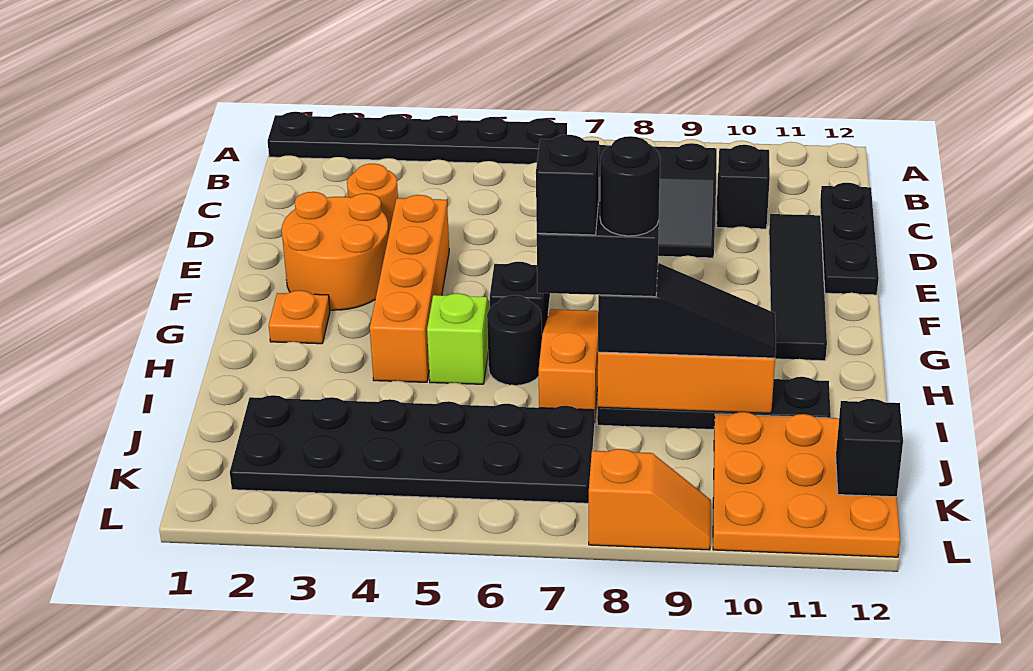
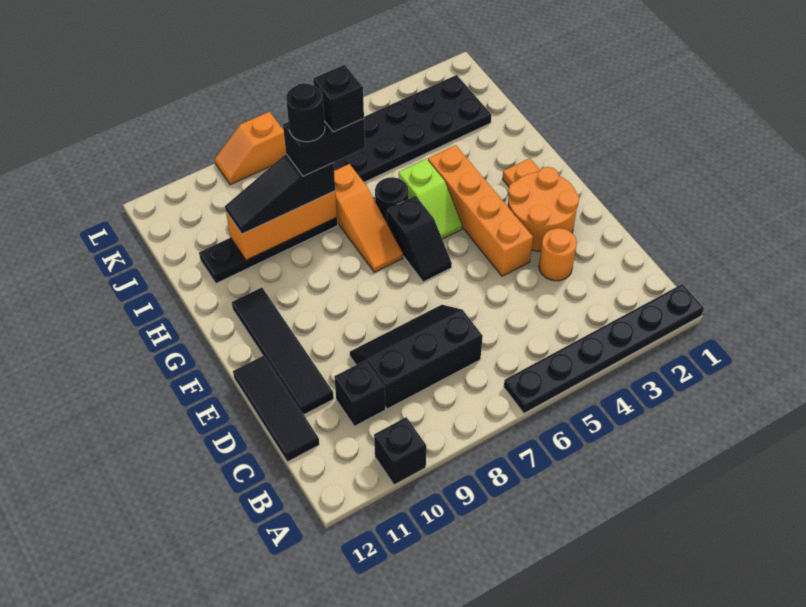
black plate C12:E12 level 1 -> black tile C12:E12 level 1
orange plate J10:L12 level 1 -> none
black brick K12 level 2 -> black brick A10 level 1

